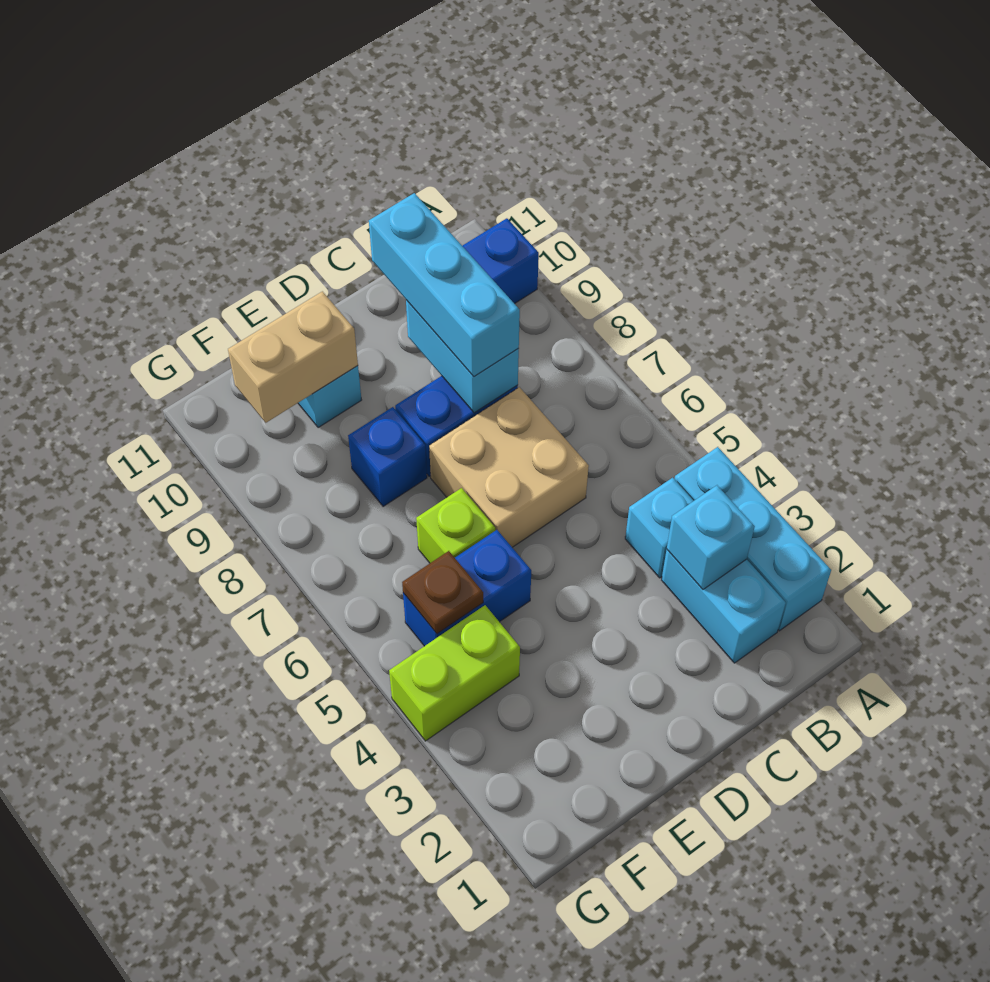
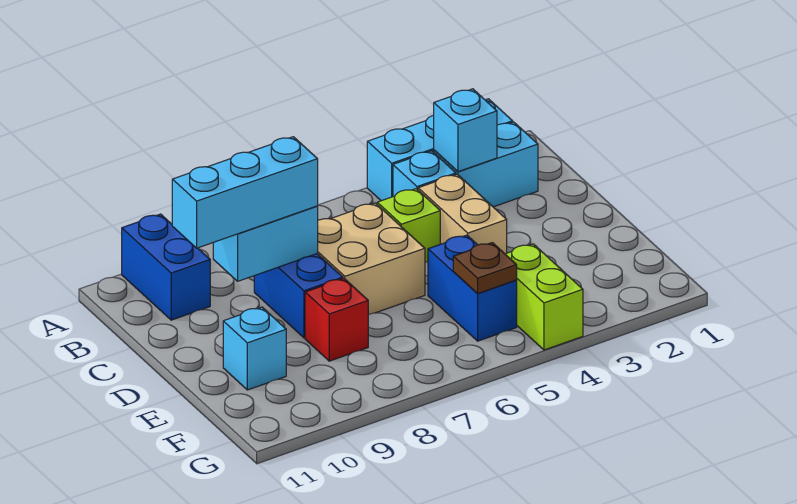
lime brick E6 level 1 -> lime brick C5 level 1
blue brick E8 level 1 -> red brick E8 level 1
tan brick E10:F10 level 2 -> tan brick C4:D4 level 1

